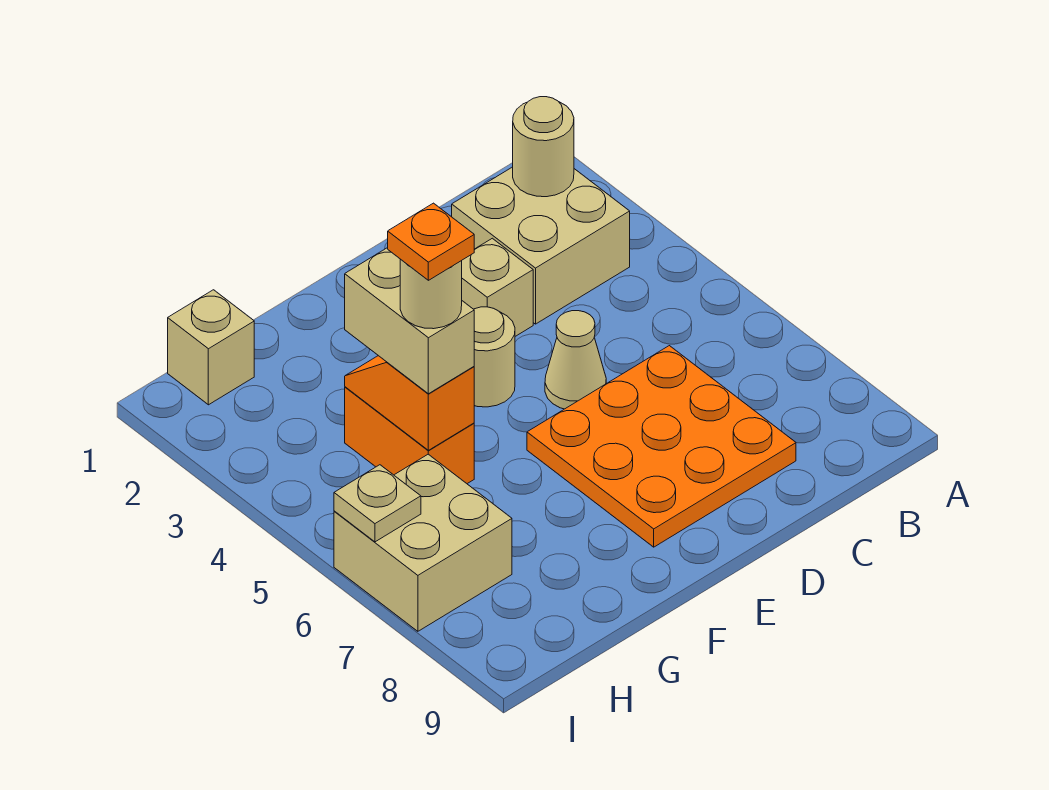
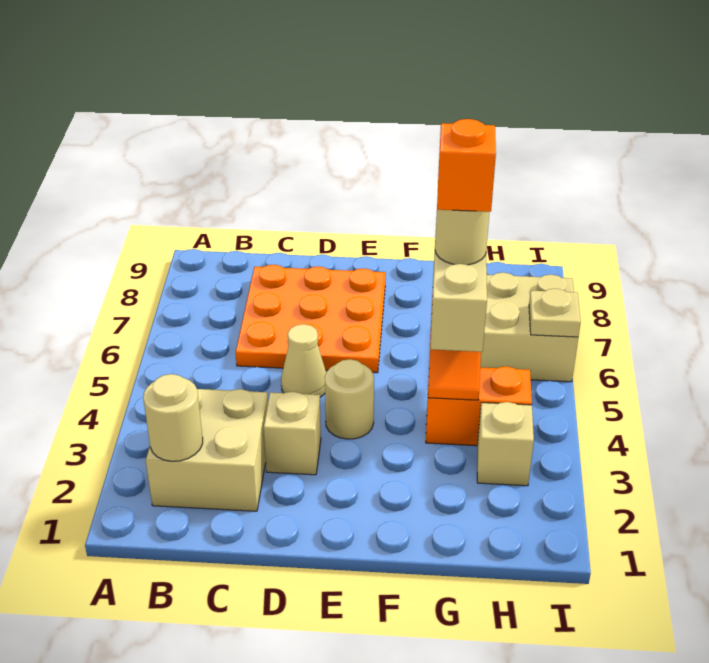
orange brick G4:G5 level 1 -> orange brick G4:H4 level 1
orange plate G5 level 5 -> orange brick G5 level 5
tan brick H1 level 1 -> tan brick H3 level 1

